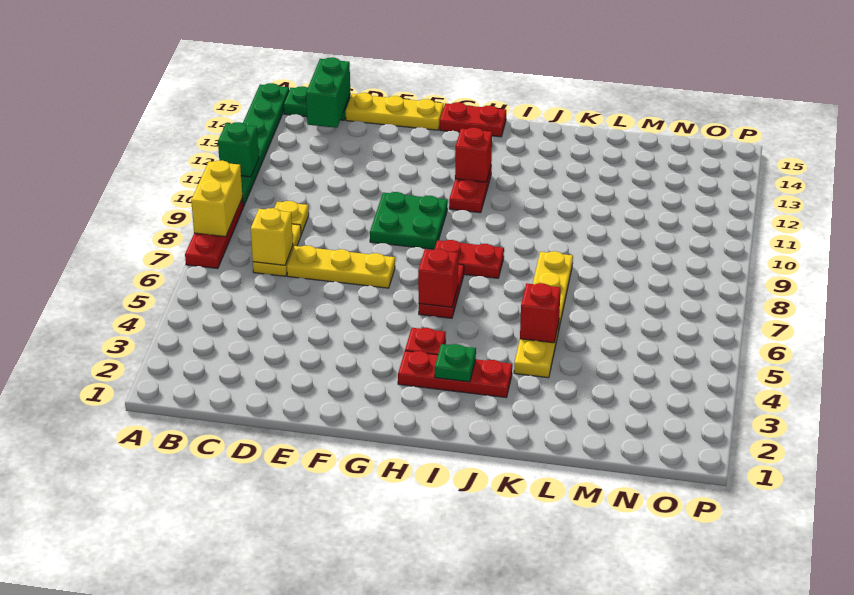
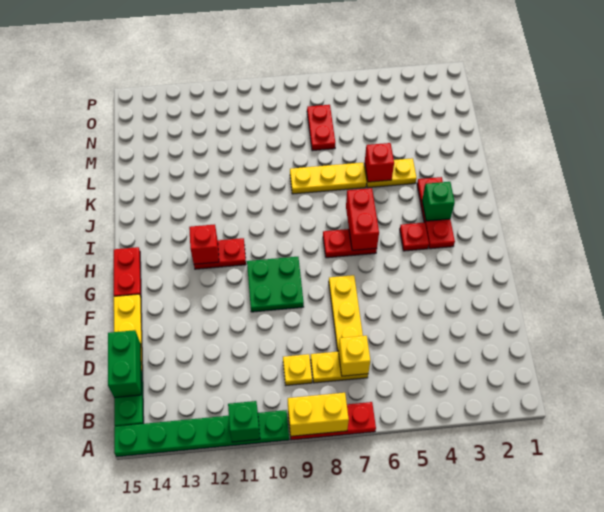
green brick C14:C15 level 2 -> green brick C15:D15 level 2
red brick H6 level 2 -> red brick H6:I6 level 2
red plate H8:I8 level 1 -> red plate M7:N7 level 1
green plate I3 level 2 -> green brick I3 level 2

